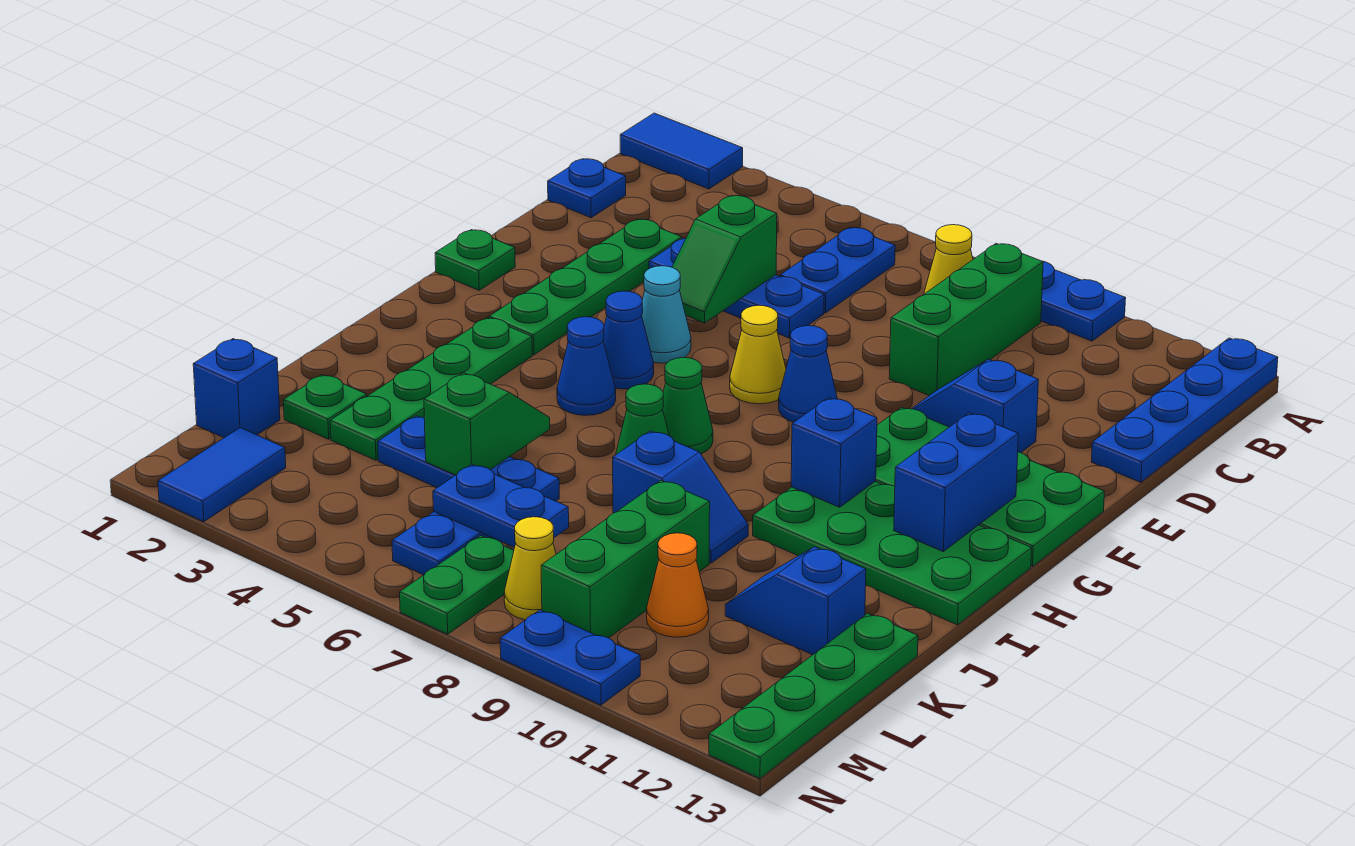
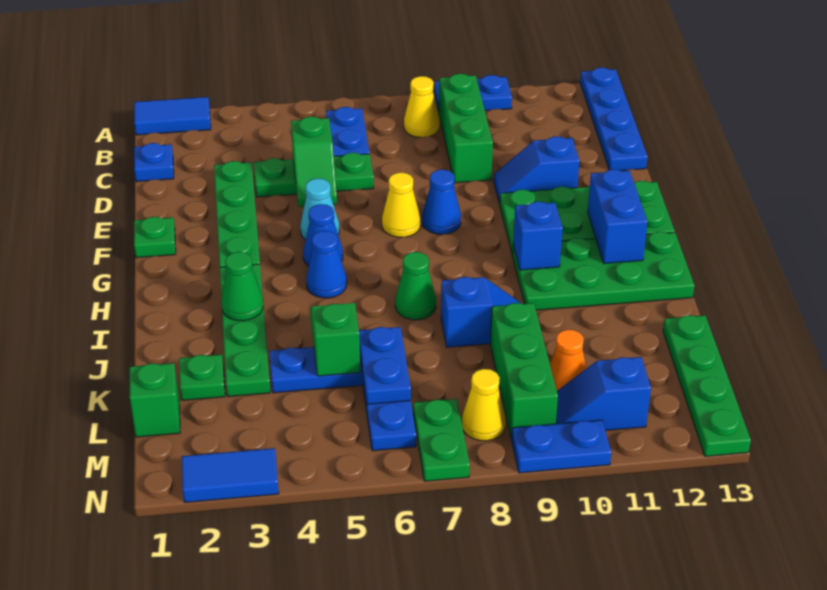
blue plate D4:D6 level 1 -> green plate D4:D6 level 1
green cone H7 level 1 -> green cone I3 level 2
blue slope K11:K12 level 1 top 12 -> blue slope M10:M11 level 1 top 11
blue brick L1 level 1 -> green brick L1 level 1
blue plate L6:L7 level 2 -> blue plate K6:L6 level 2
blue tile M2:N2 level 1 -> blue tile N2:N3 level 1

